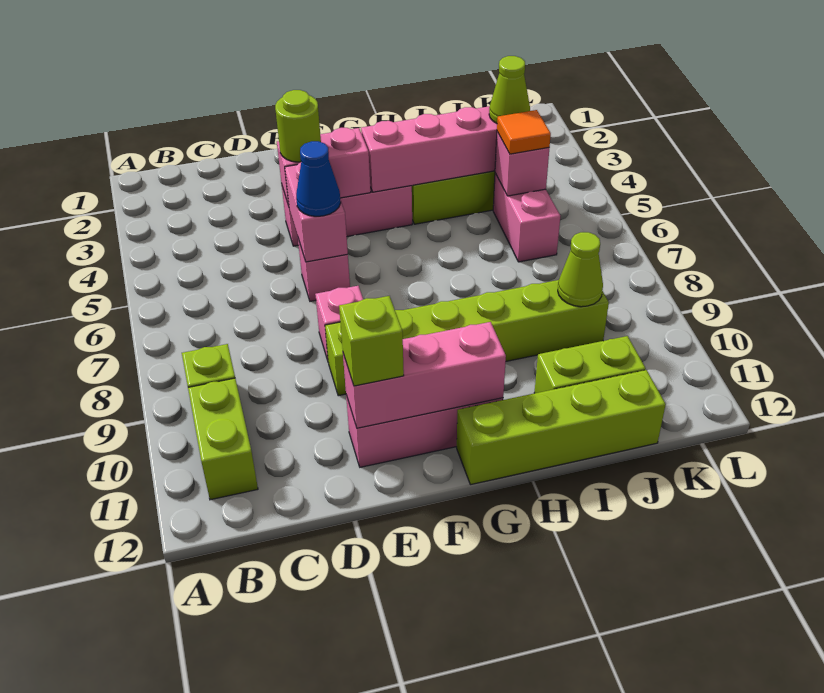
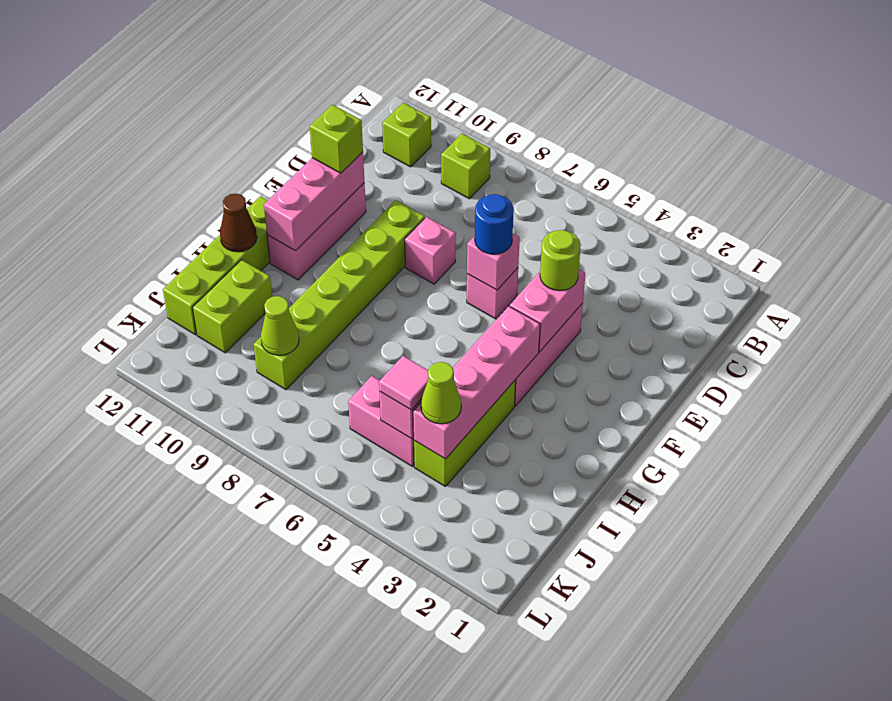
lime brick B10:B11 level 1 -> lime brick B11 level 1
pink brick E5:E6 level 2 -> pink brick E6 level 2
blue cone E6 level 3 -> blue round brick E6 level 3
none -> brown cone H12 level 2
orange tile J5 level 3 -> pink tile J5 level 3

